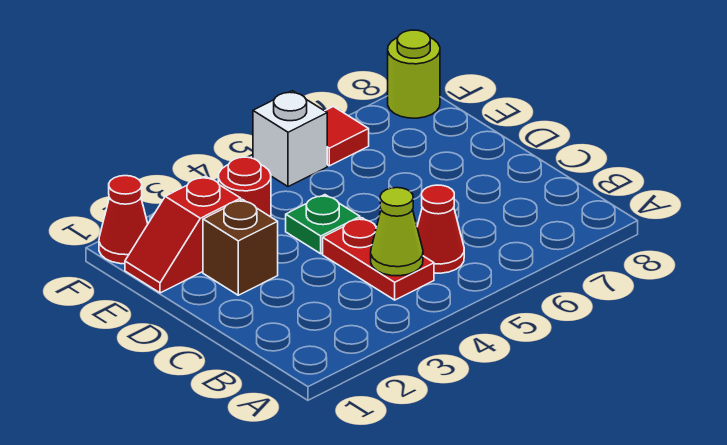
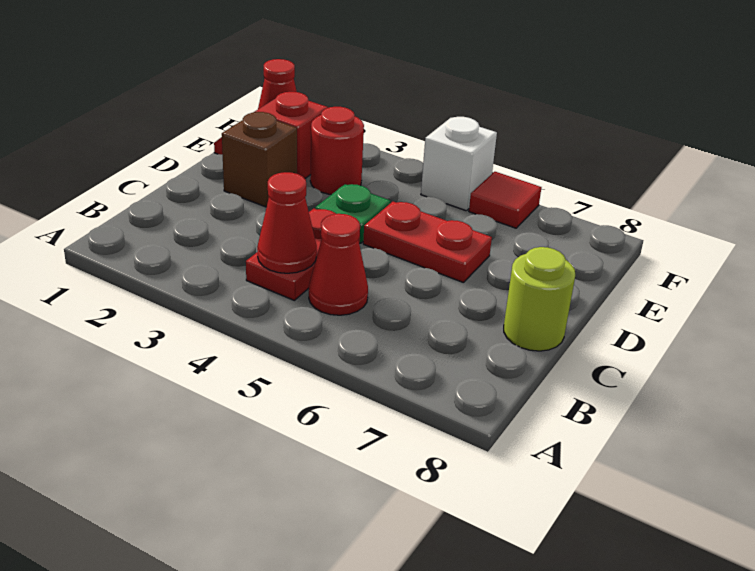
lime cone B4 level 2 -> red cone B4 level 2
none -> red plate D5:D6 level 1
lime round brick F8 level 1 -> lime round brick C8 level 1

